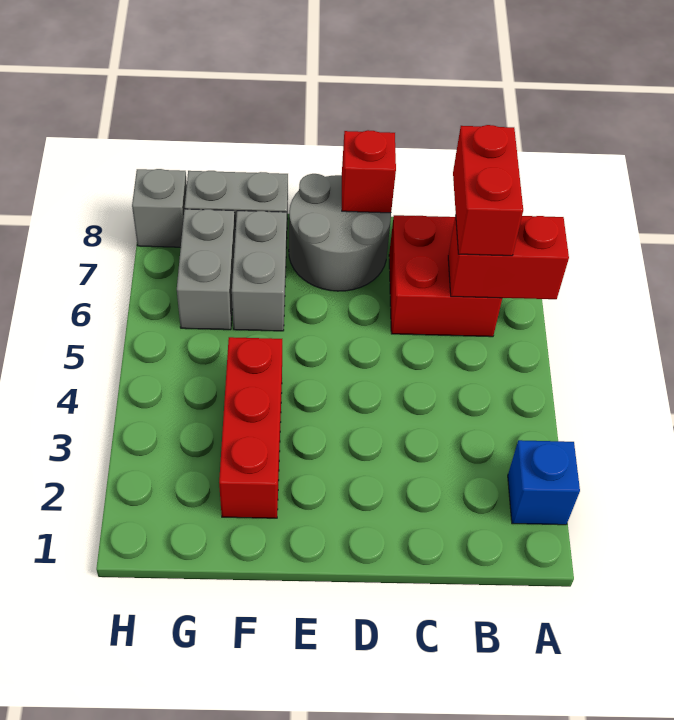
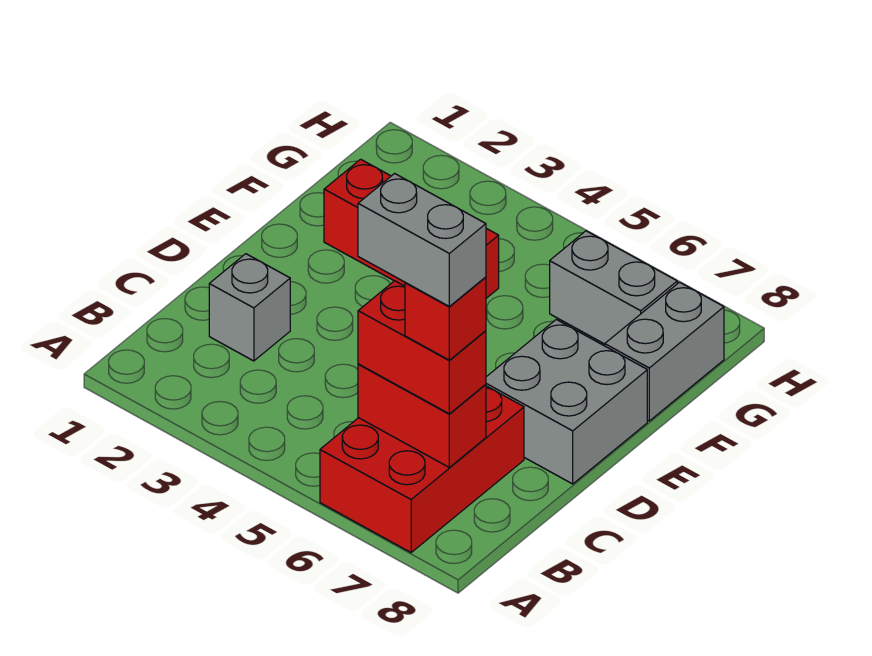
blue brick A2 level 1 -> none
red brick A6:B6 level 2 -> red brick B6:B7 level 2
red brick B6:C7 level 1 -> red brick A6:C7 level 1
grey round brick D7:E8 level 1 -> grey brick D7:E8 level 1
red brick D8 level 2 -> red brick B7 level 4
grey brick F6:F7 level 1 -> grey brick B6:B7 level 5
grey brick H8 level 1 -> grey brick C2 level 1

